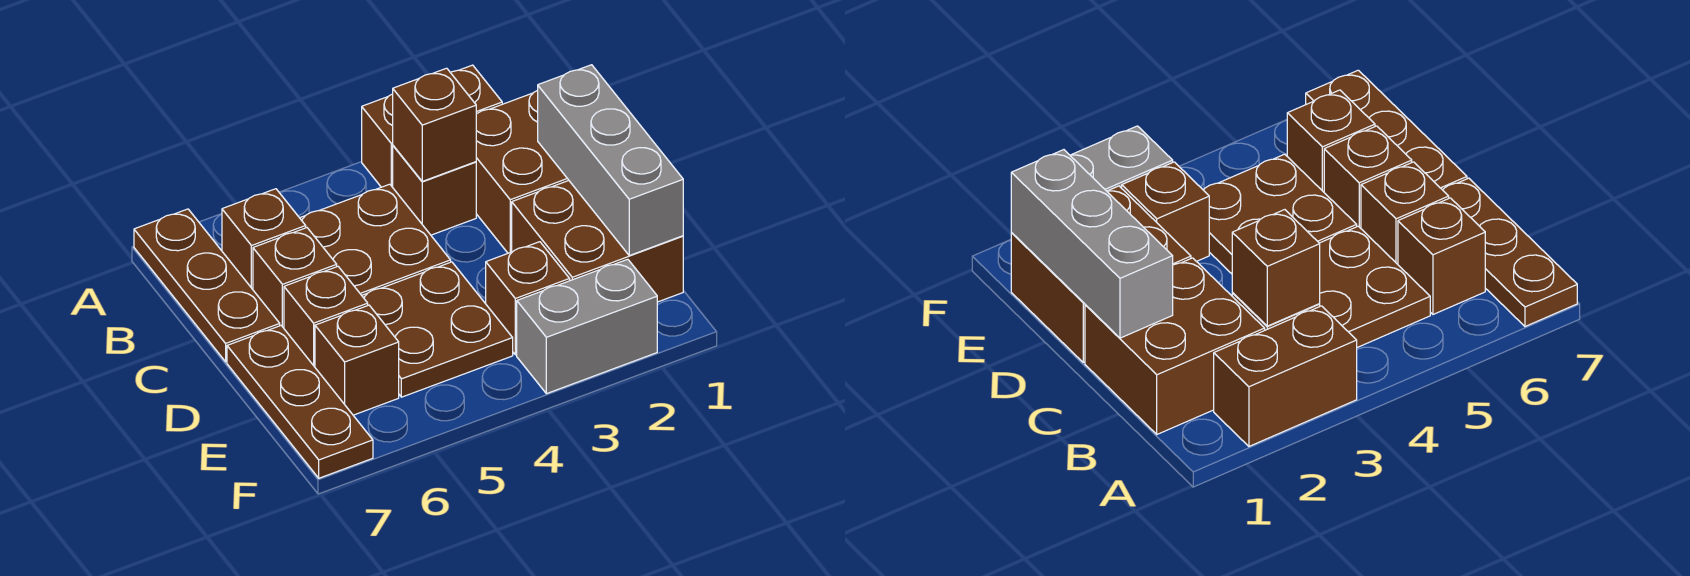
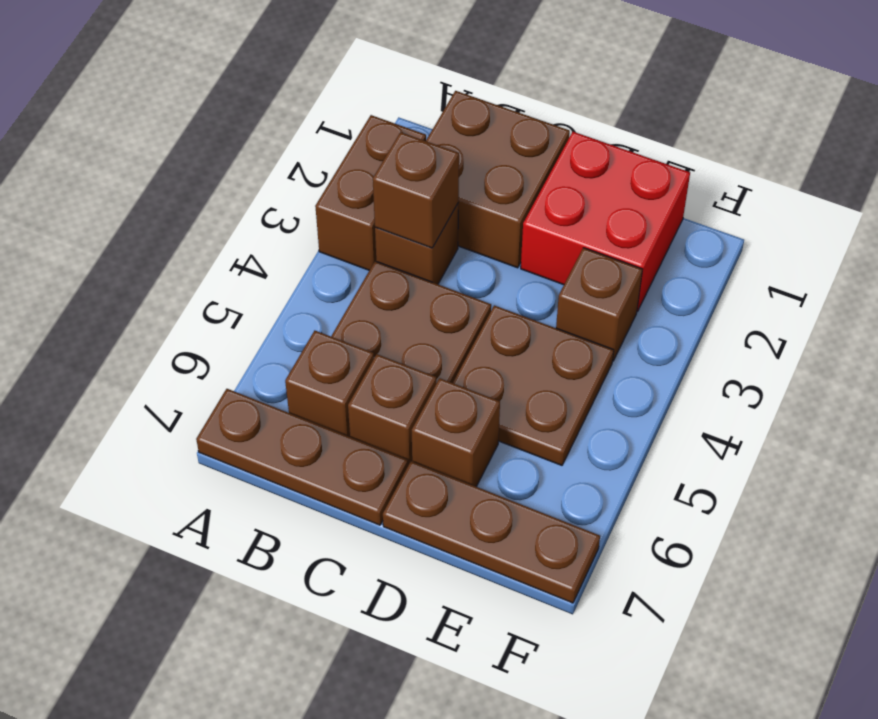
grey brick C1:E1 level 2 -> none
brown brick D1:E2 level 1 -> red brick D1:E2 level 1
brown brick E6 level 1 -> none
grey brick F2:F3 level 1 -> none

